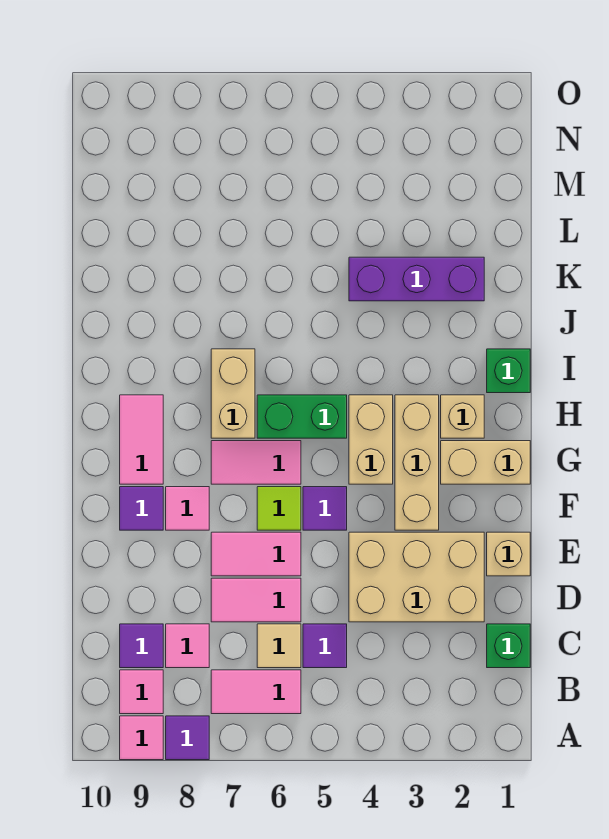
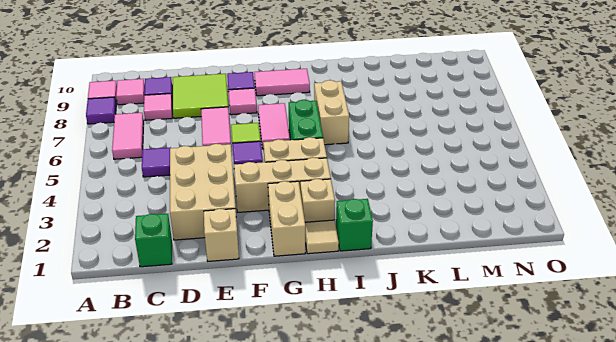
tan tile C6 level 1 -> tan tile H1 level 1
pink tile D6:D7 level 1 -> none
none -> lime tile D8:E9 level 1
tan brick H7:I7 level 1 -> tan brick I6:I7 level 1
purple brick K2:K4 level 1 -> none

